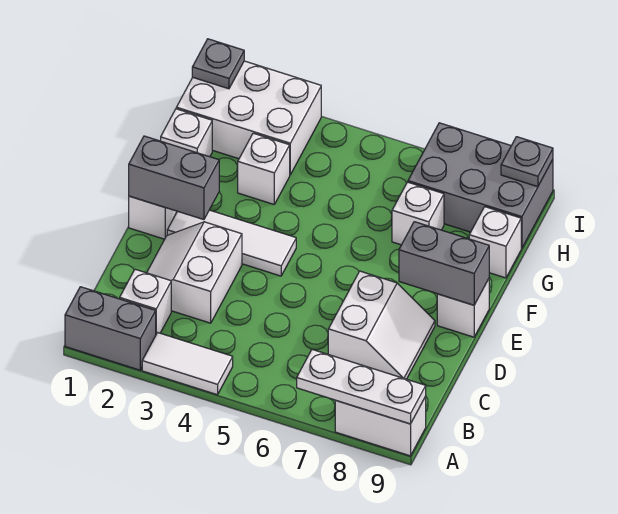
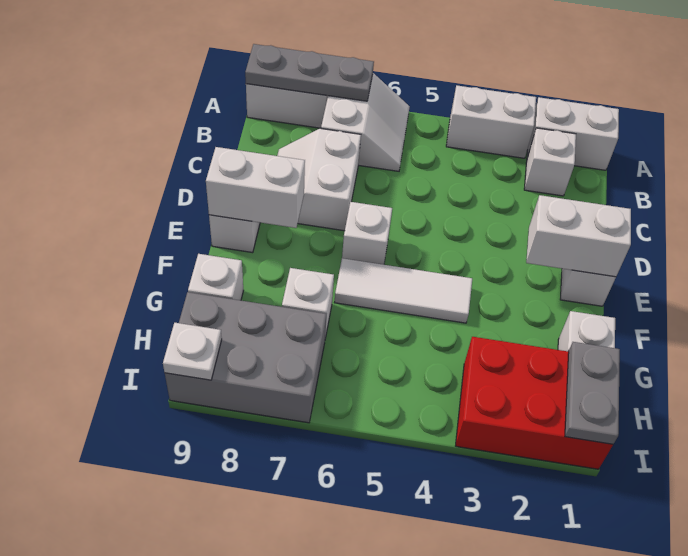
grey brick A1:A2 level 1 -> white brick A1:A2 level 1
white tile A3:A4 level 1 -> white brick A3:A4 level 1
white plate A7:A9 level 2 -> grey plate A7:A9 level 2
white slope C2:D3 level 1 top 3 -> white slope A6:B7 level 1 top 7
grey brick E1:E2 level 2 -> white brick E1:E2 level 2
white tile E2:E4 level 1 -> white tile F4:F6 level 1
grey brick E8:E9 level 2 -> white brick E8:E9 level 2
white brick G3 level 1 -> white brick E6 level 1
white brick H1:I3 level 1 -> red brick H1:I3 level 1
grey plate I1 level 2 -> grey plate H1:I1 level 2
grey plate I9 level 2 -> white plate I9 level 2

